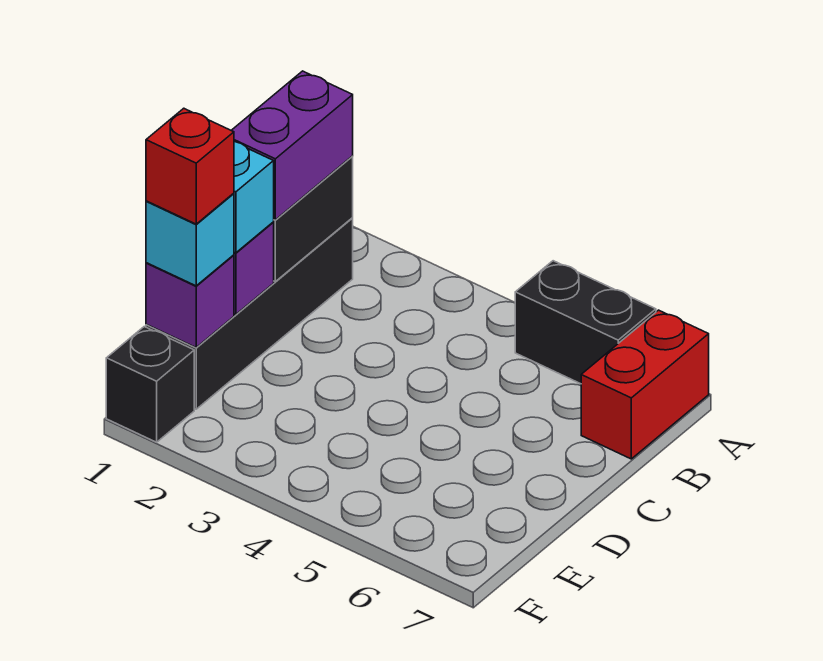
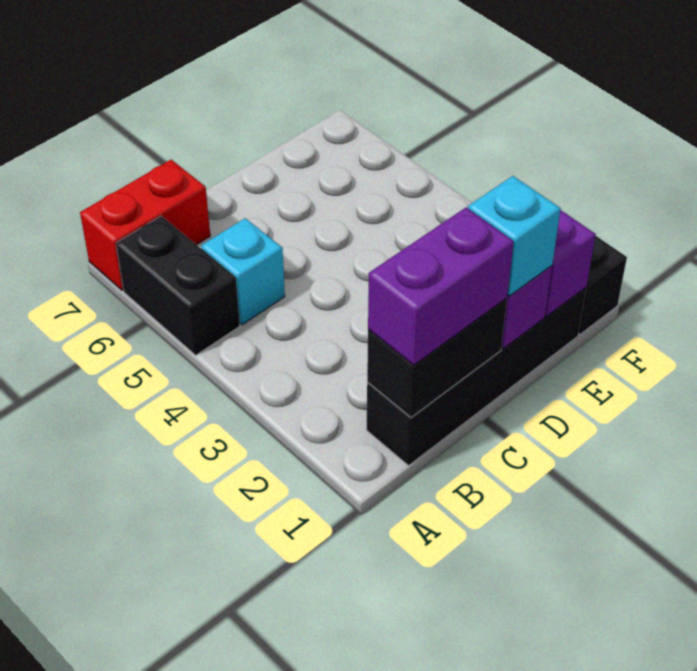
cyan brick E1 level 3 -> cyan brick B5 level 1
red brick E1 level 4 -> none

